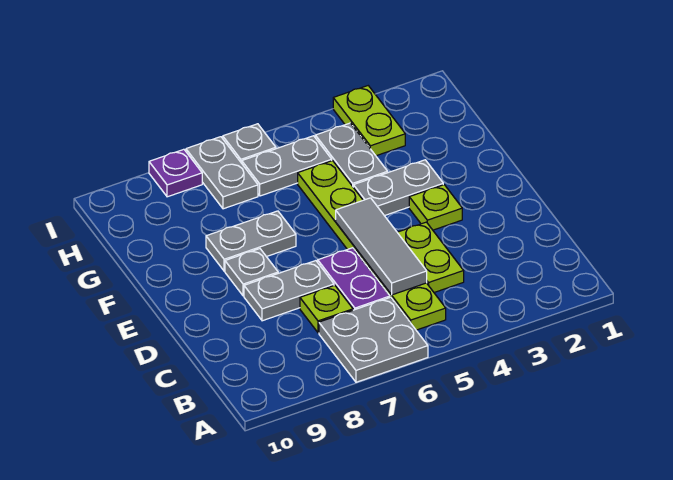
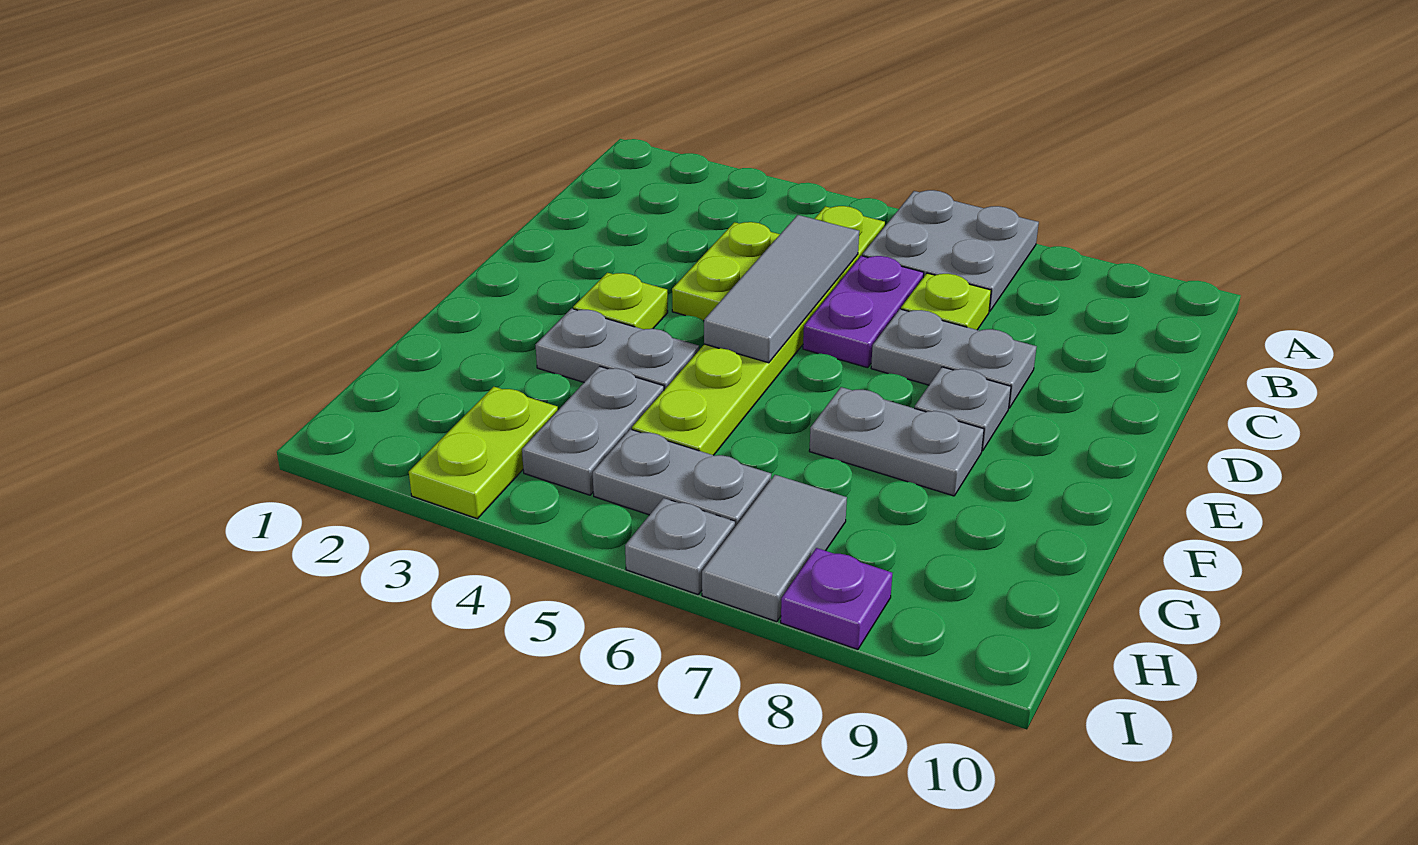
grey plate H7:I7 level 1 -> grey tile H7:I7 level 1

